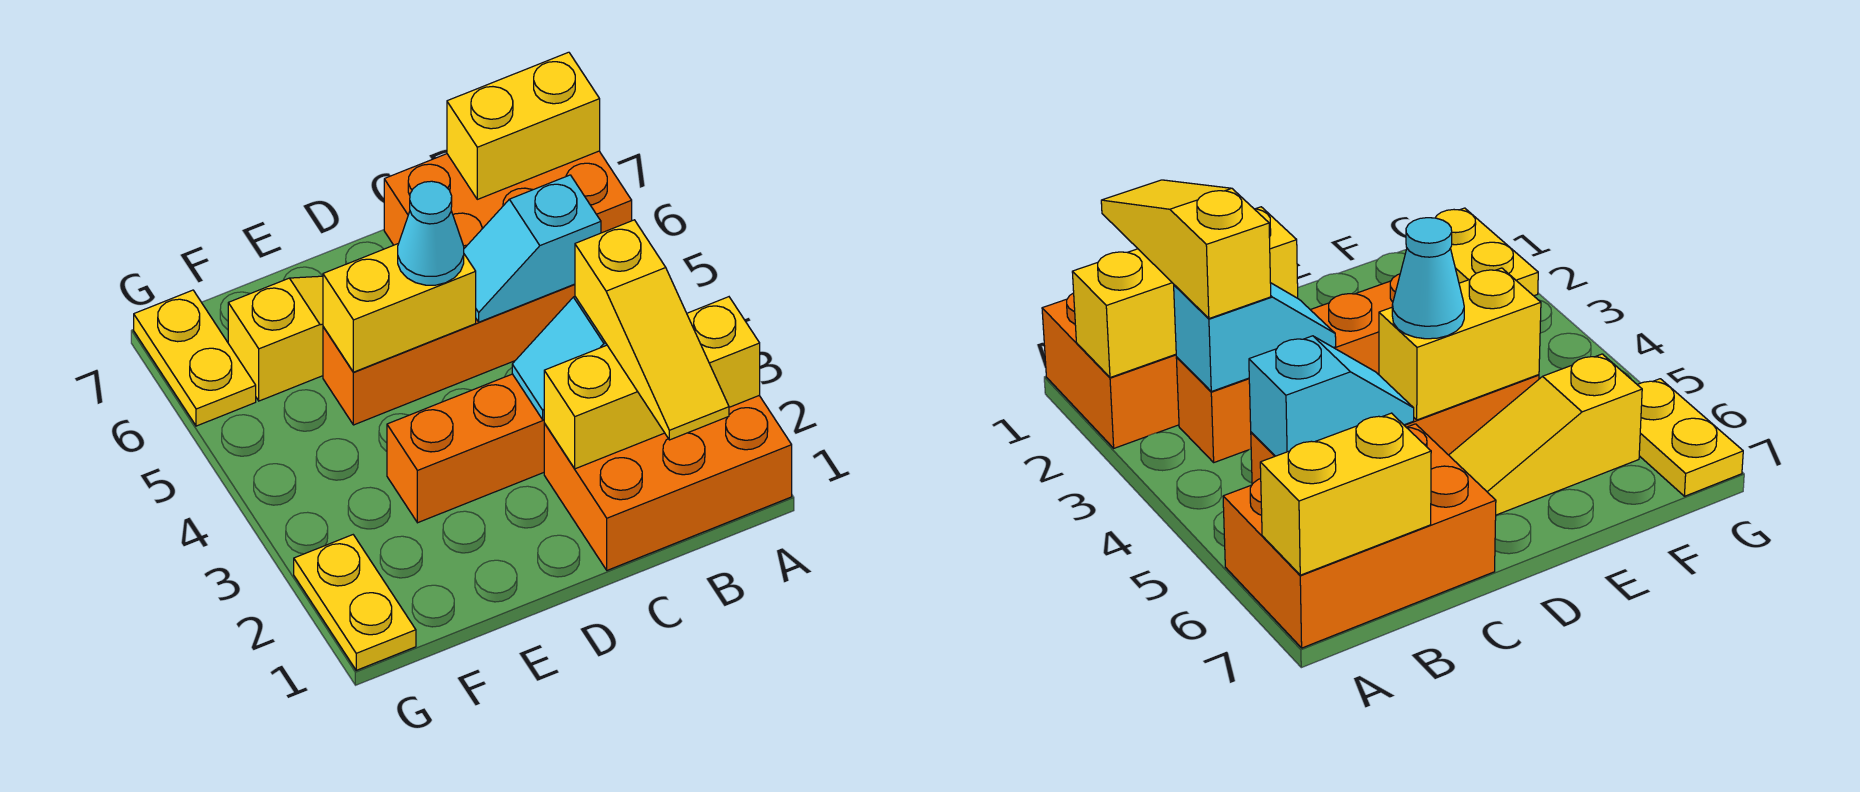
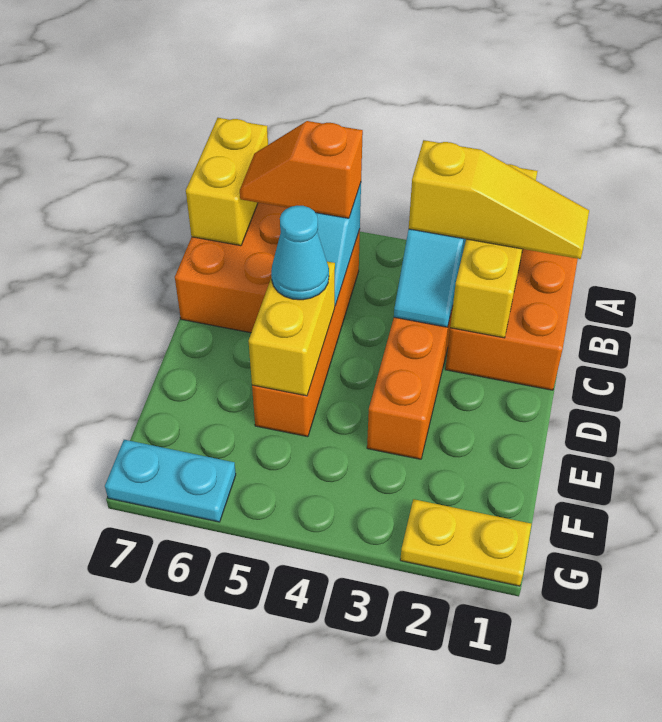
none -> orange slope B5:B6 level 3 top 5
yellow slope D6:F6 level 1 top F -> none
yellow plate G6:G7 level 1 -> cyan plate G6:G7 level 1

